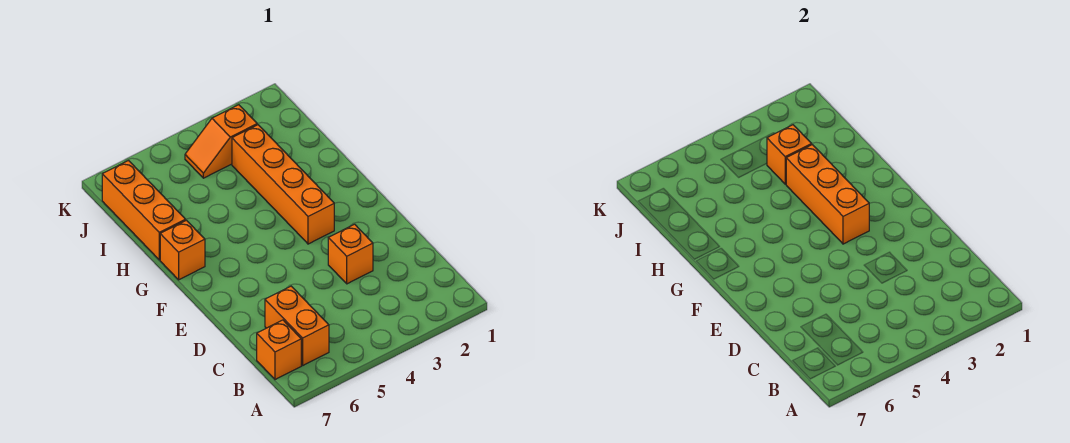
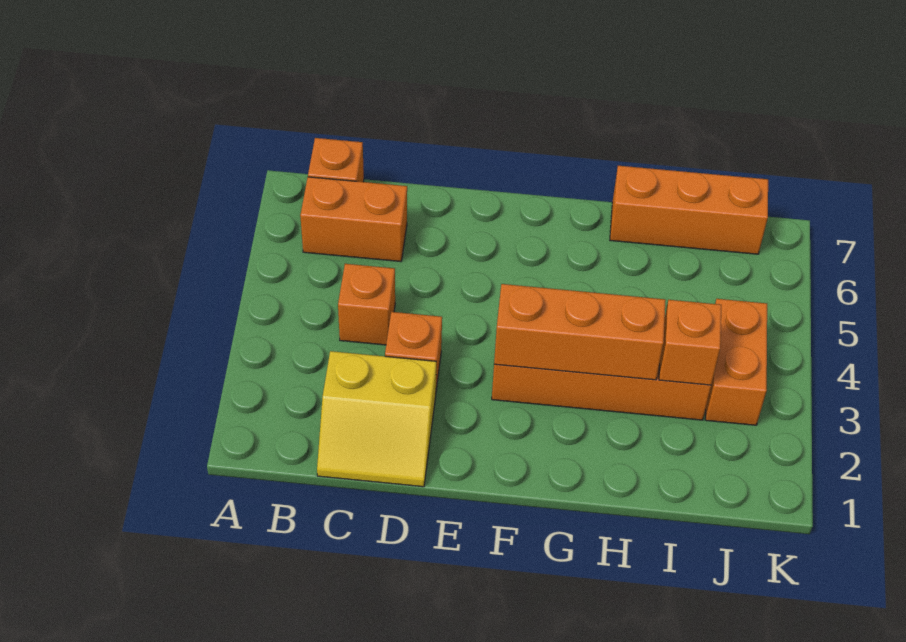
none -> yellow slope C1:D2 level 1 top 2
orange brick G7 level 1 -> orange brick C4 level 1
orange slope J3:J4 level 1 top 3 -> orange brick J3:J4 level 1

